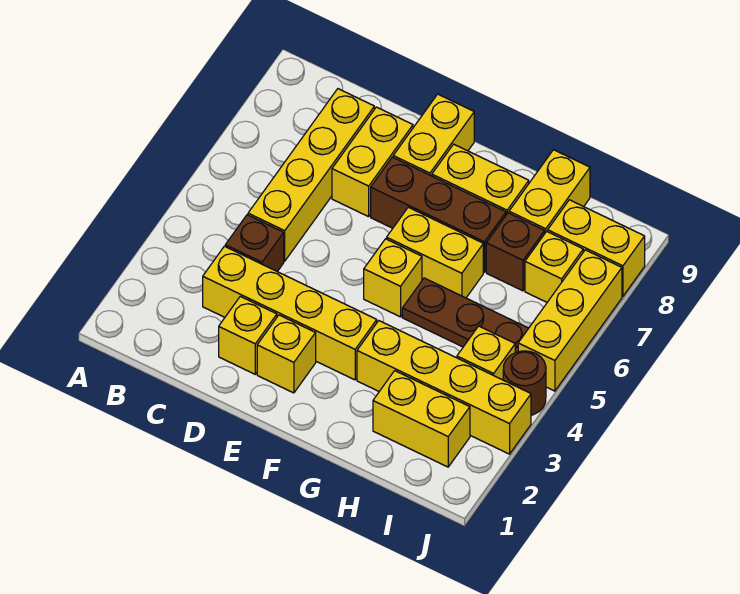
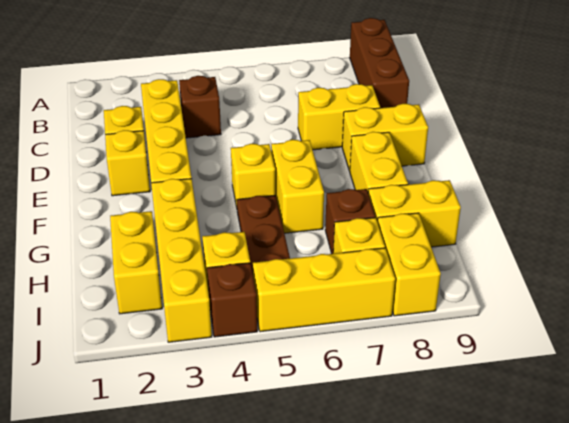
yellow brick C5:C8 level 1 -> none
brown brick E7:G7 level 1 -> brown brick A9:C9 level 1
brown round brick J4 level 1 -> brown brick J4 level 1

